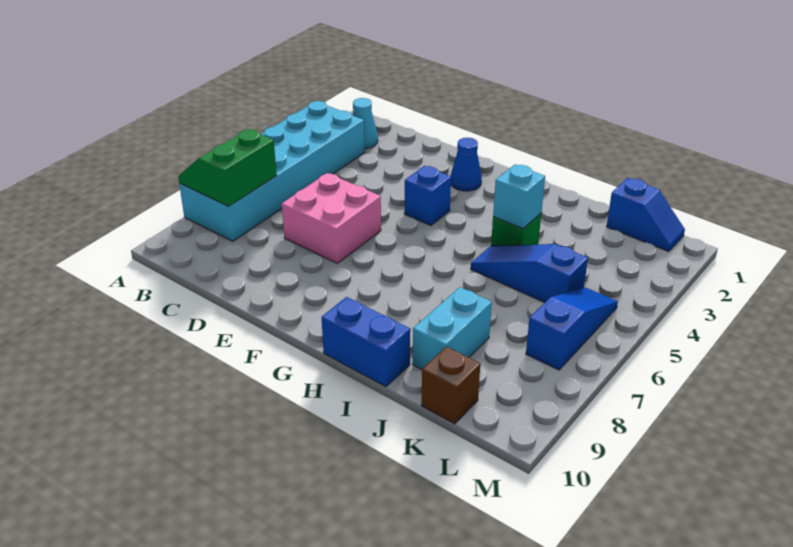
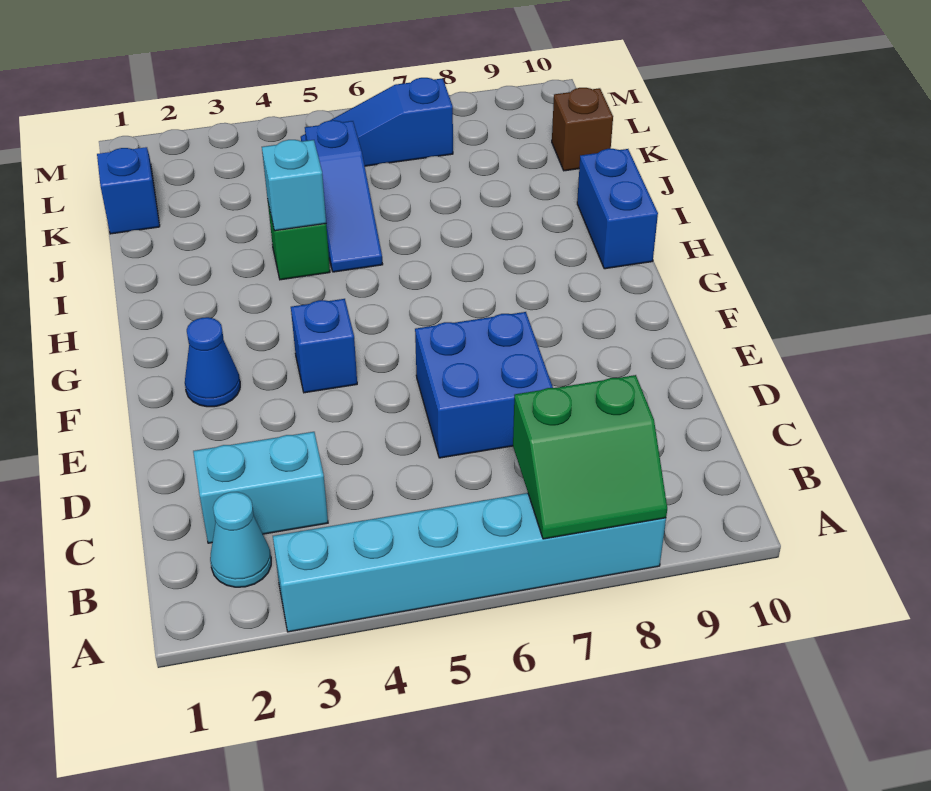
cyan brick A3:B8 level 1 -> cyan brick A3:A8 level 1
pink brick D6:E7 level 1 -> blue brick D6:E7 level 1
cyan brick J8:J9 level 1 -> cyan brick C2:C3 level 1

